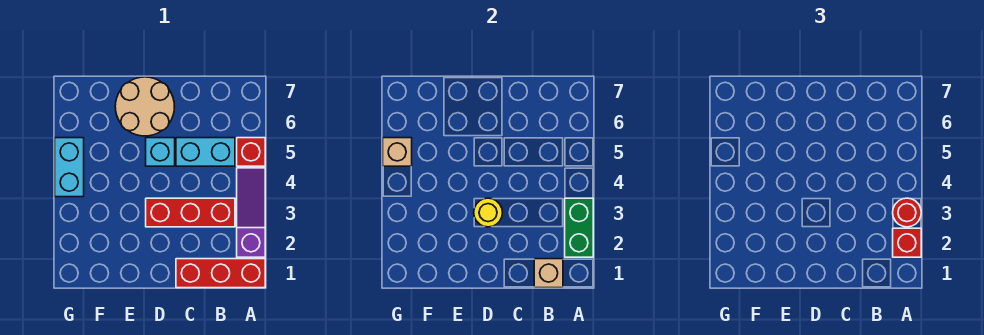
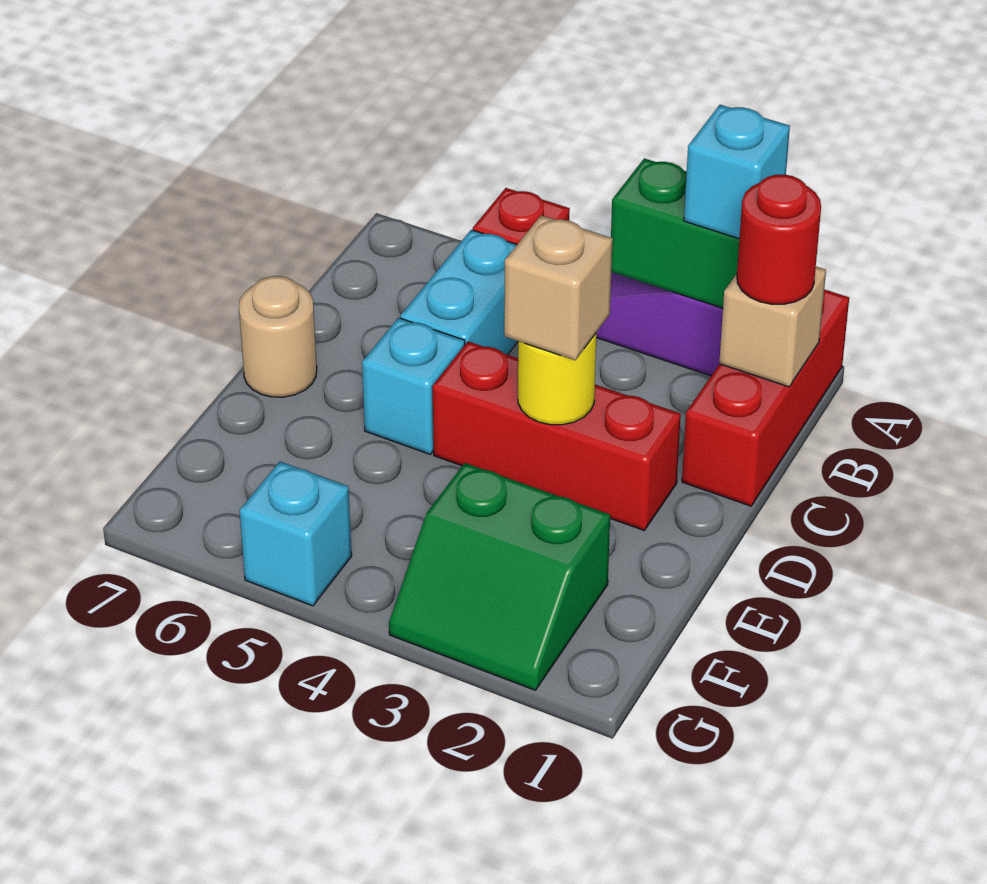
red brick A2 level 3 -> cyan brick A2 level 3
red round brick A3 level 3 -> red round brick B1 level 3
red brick B3:D3 level 1 -> red brick D2:D4 level 1
tan round brick D6:E7 level 1 -> tan round brick D7 level 1
none -> green slope F2:G3 level 1 top F
cyan brick G4:G5 level 1 -> cyan brick G5 level 1
tan brick G5 level 2 -> tan brick D3 level 3

